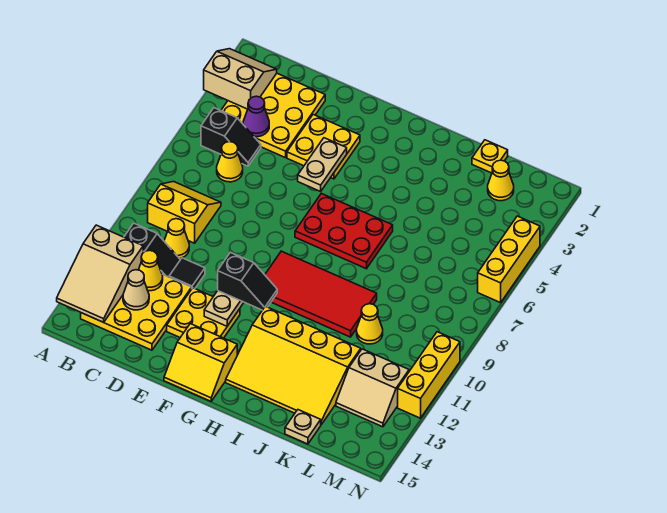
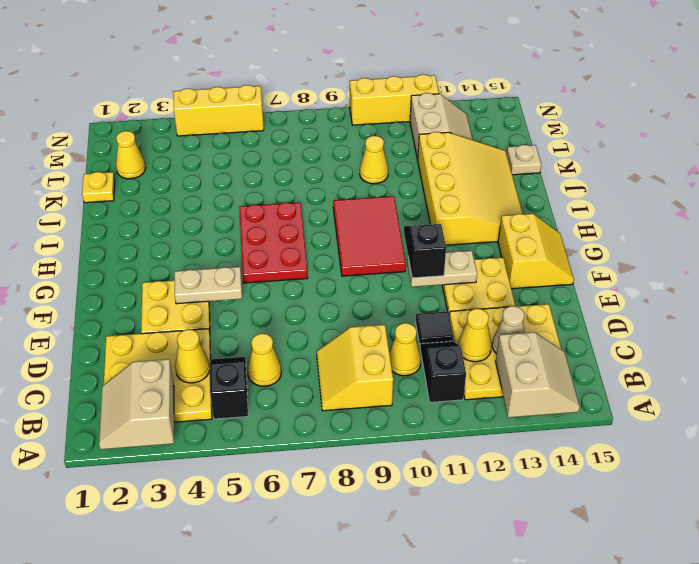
tan slope A12:B14 level 2 top 12 -> tan slope A13:B14 level 2 top 13
purple cone C4 level 2 -> yellow cone C4 level 2
red tile G9:J10 level 1 -> red tile G9:I10 level 1

